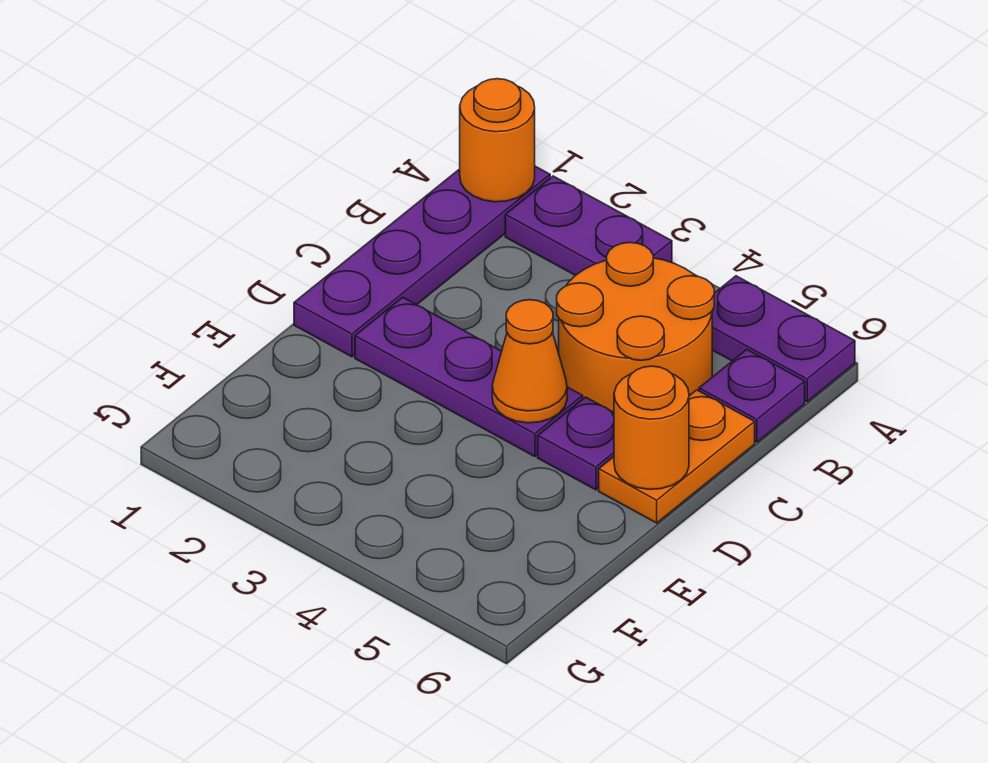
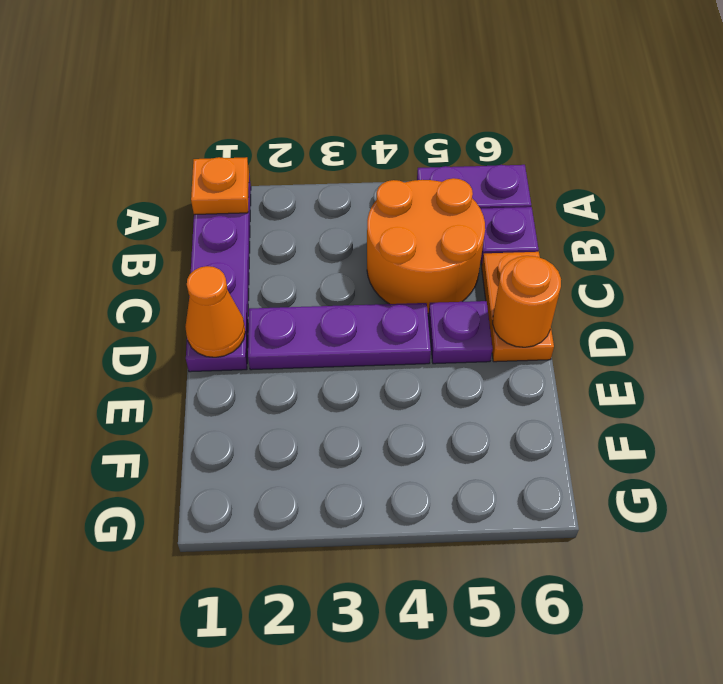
orange round brick A1 level 2 -> orange plate A1 level 2
purple plate A2:A3 level 1 -> none
orange cone D4 level 2 -> orange cone D1 level 2

